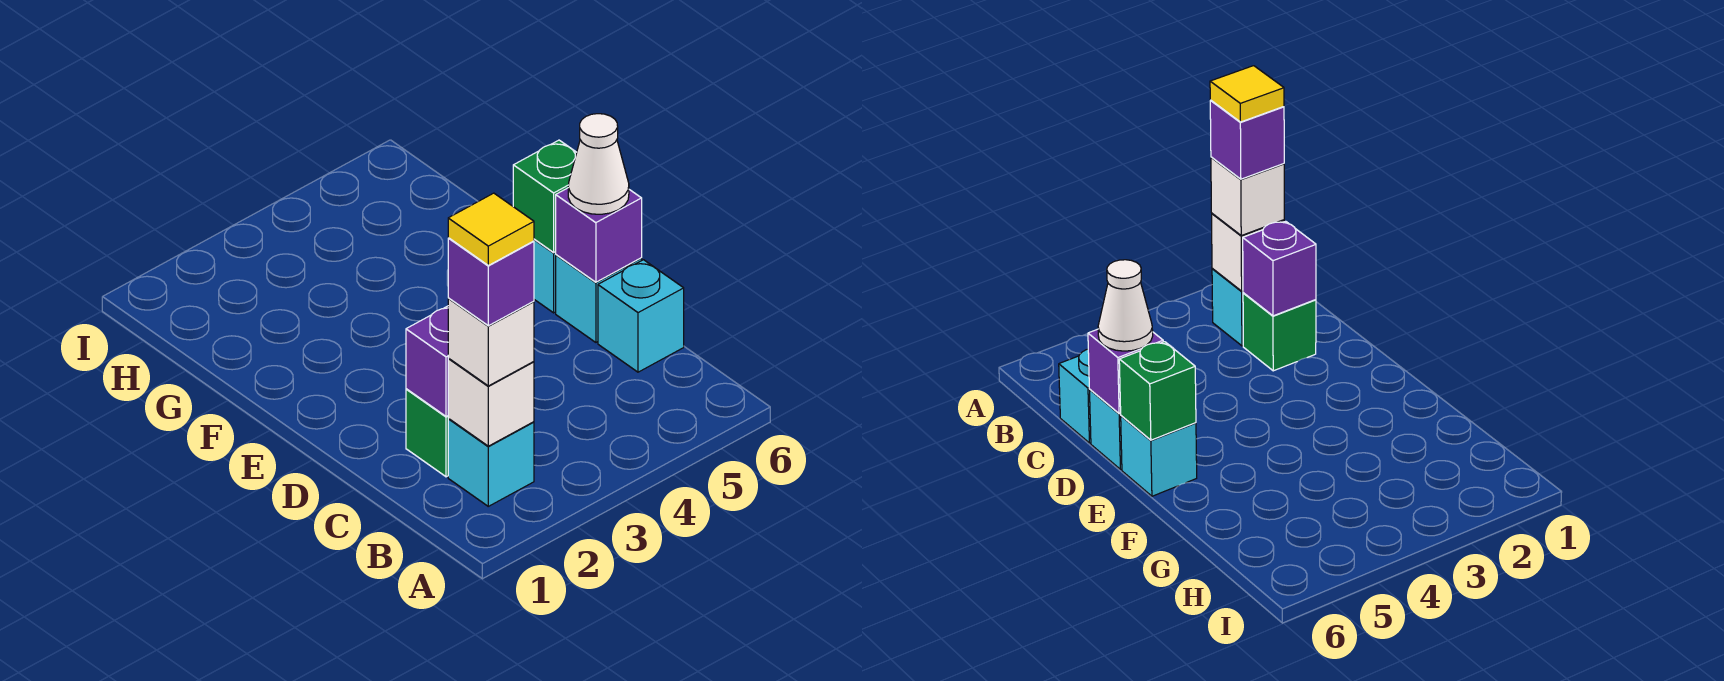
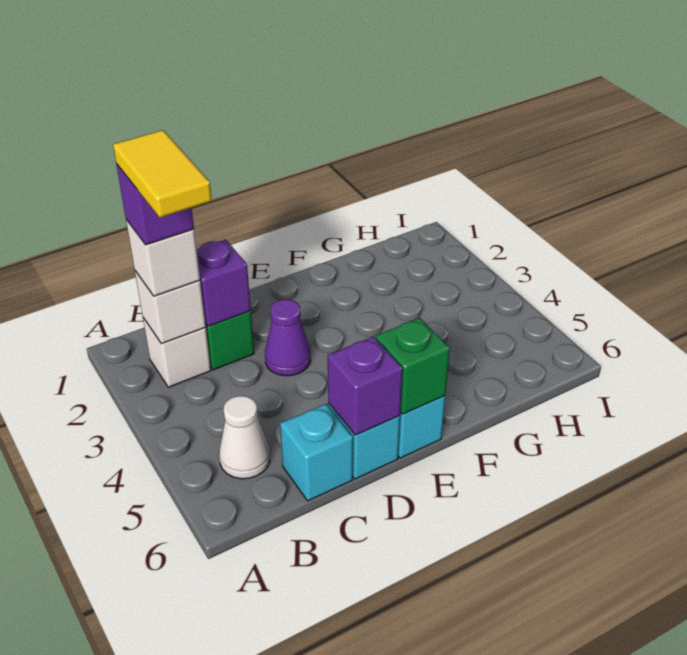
cyan brick B2 level 1 -> white brick B2 level 1
yellow tile B2 level 5 -> yellow tile B2:B3 level 5
none -> purple cone D3 level 1
white cone D6 level 3 -> white cone B5 level 1

